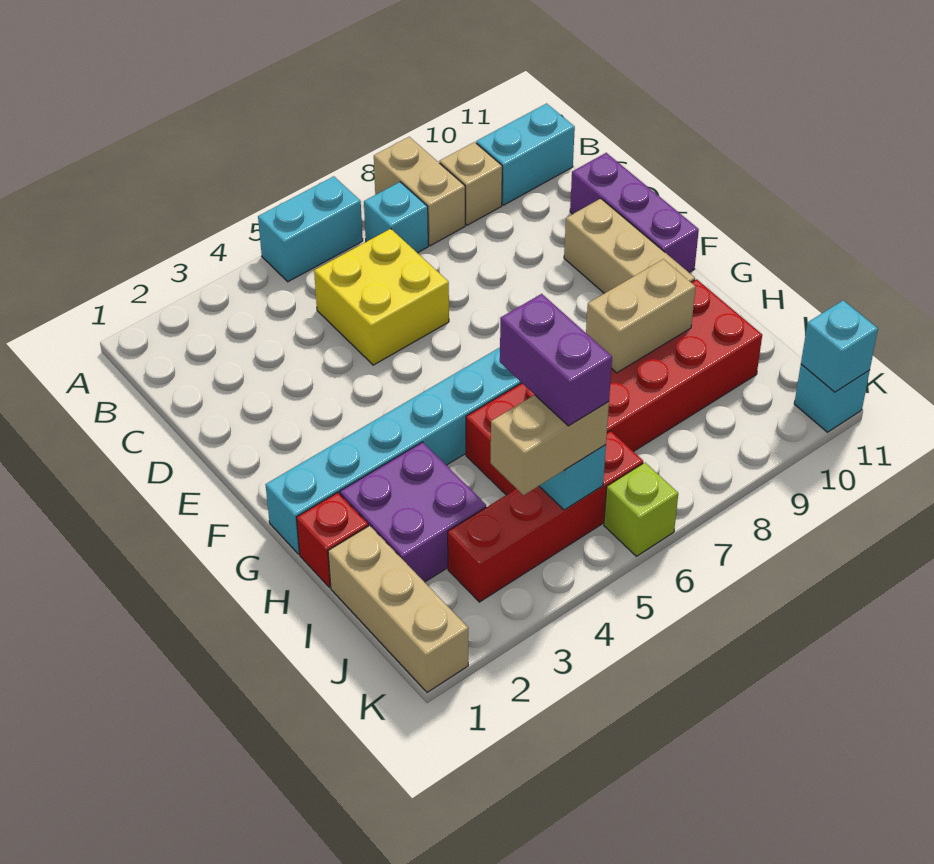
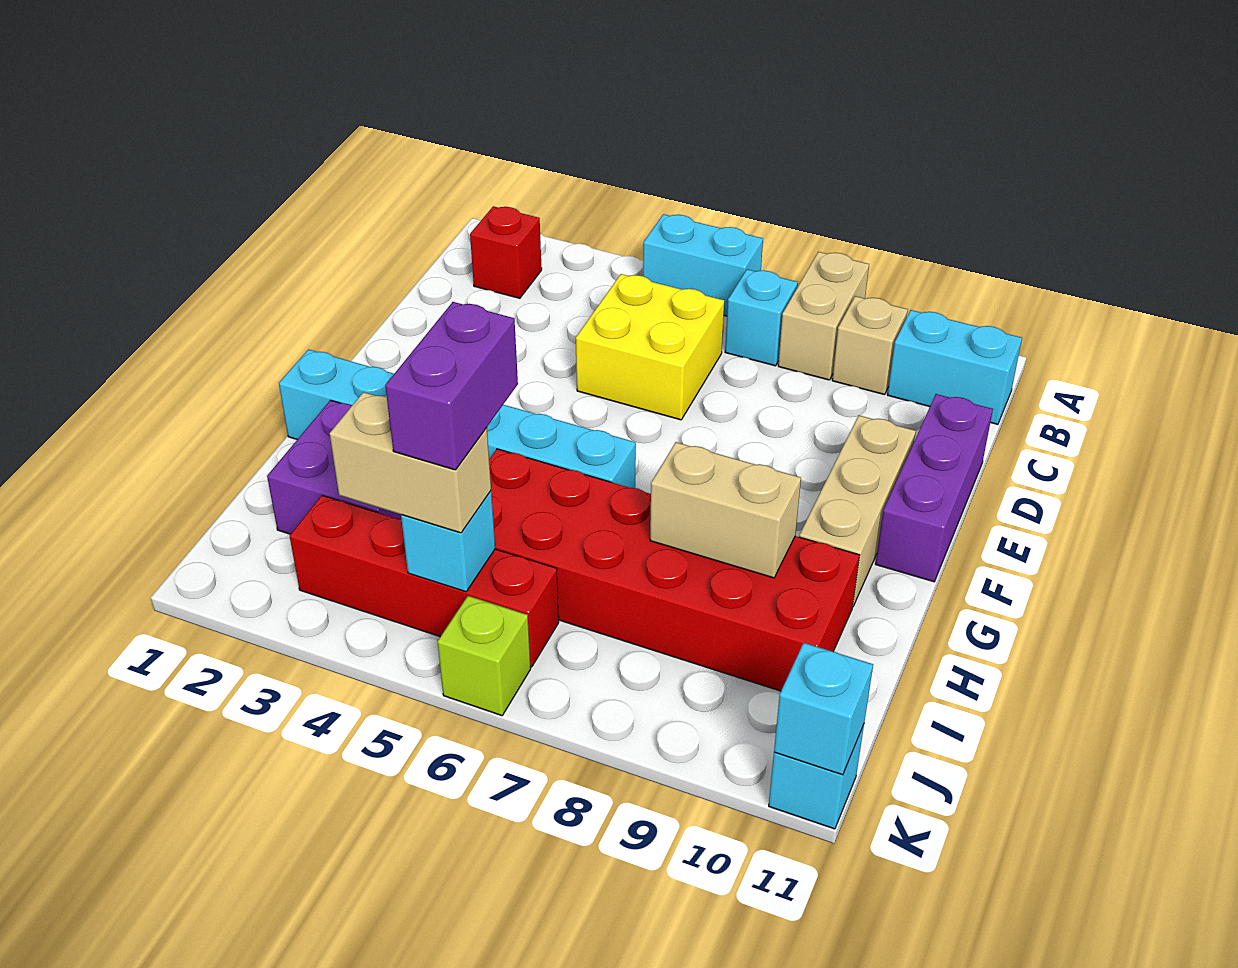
red brick H1 level 1 -> red brick B2 level 1
tan brick I1:K1 level 1 -> none

